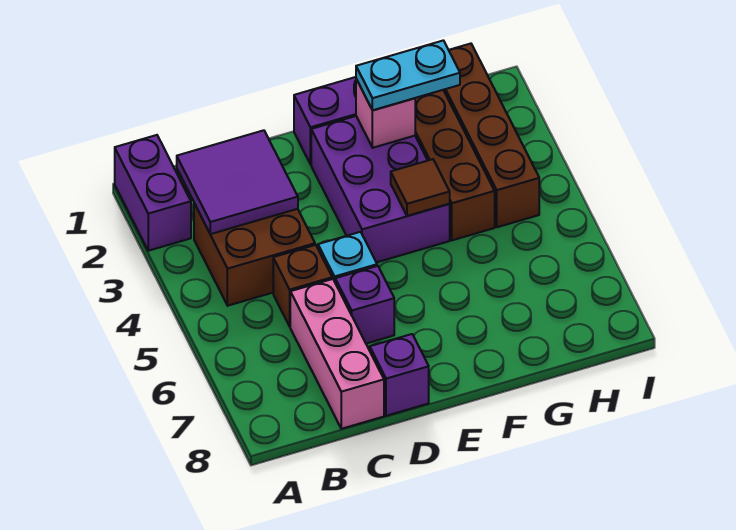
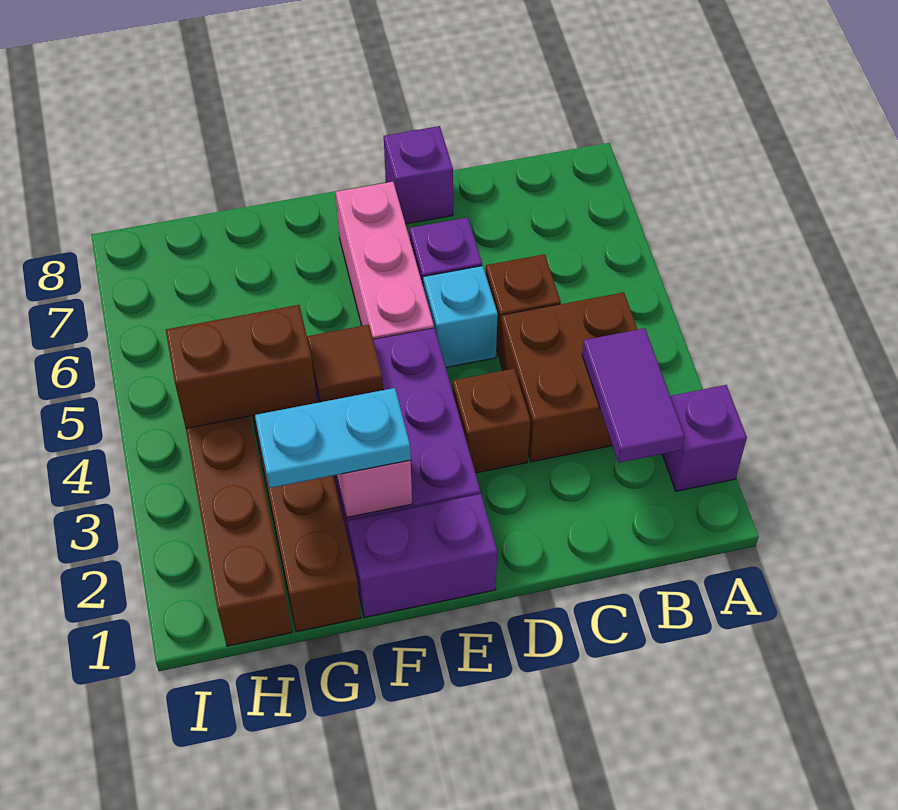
purple brick A1:A2 level 1 -> purple brick A2 level 1
purple tile B2:C3 level 2 -> purple tile B2:B3 level 2
pink brick C6:C8 level 1 -> pink brick E5:E7 level 1
none -> brown brick D3 level 1
none -> brown brick G4:H4 level 2

